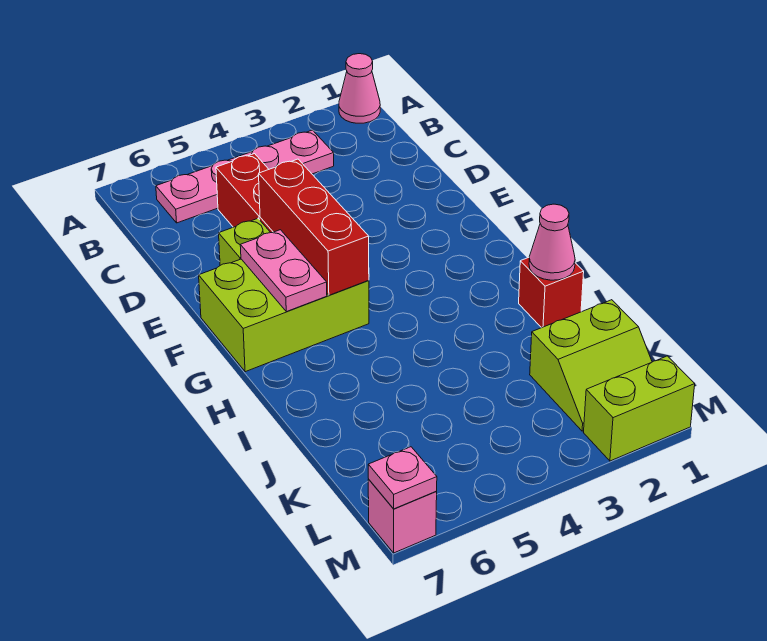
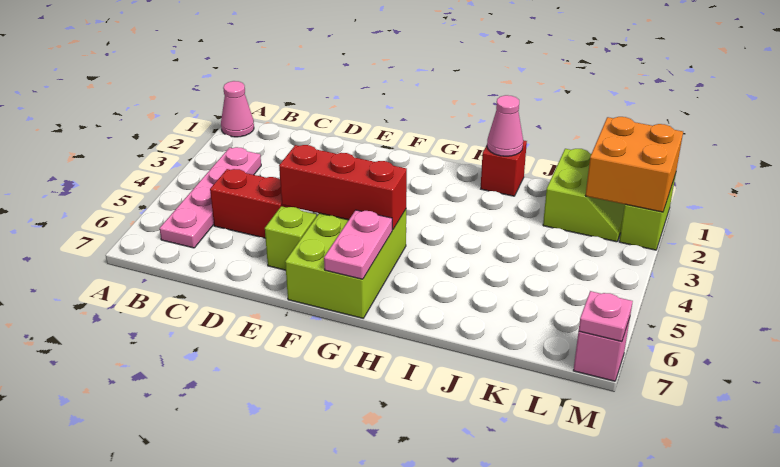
pink plate F6:G6 level 2 -> pink plate G6:G7 level 2
none -> orange brick L1:M2 level 2

